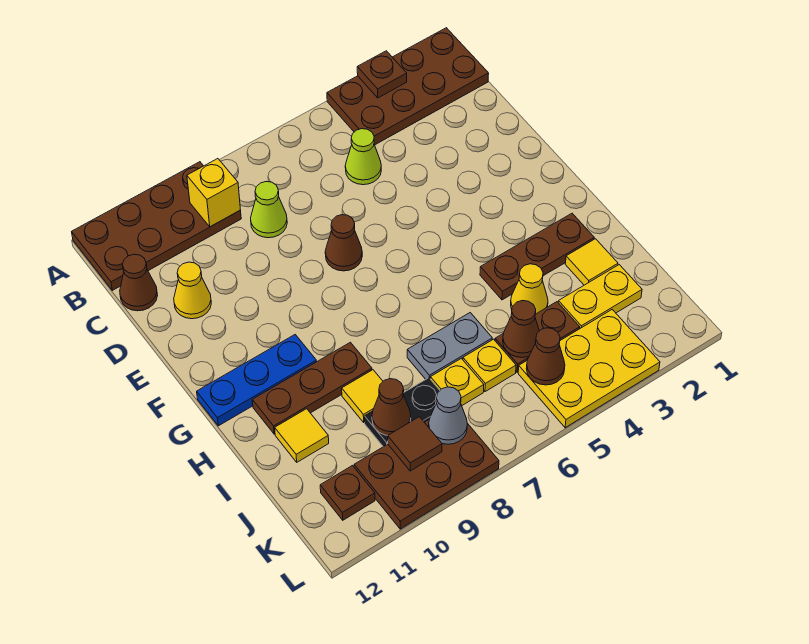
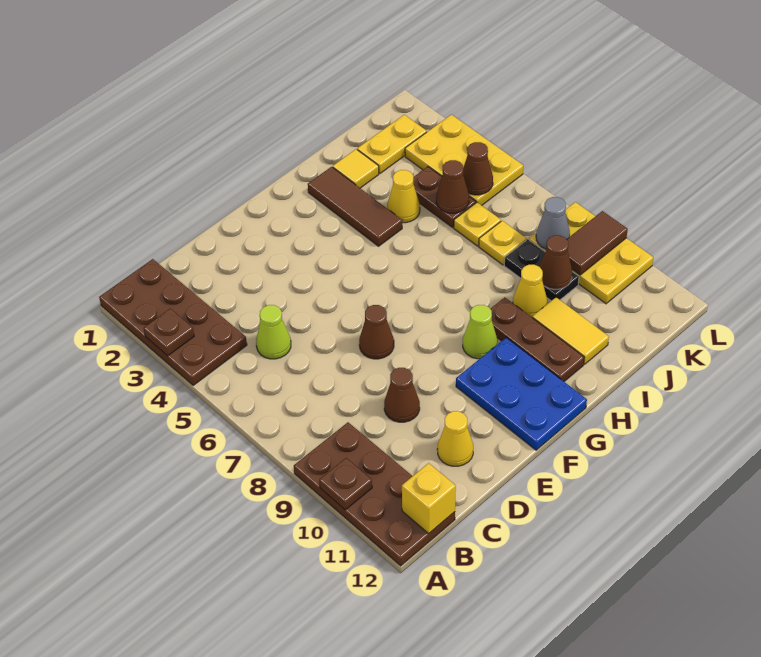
yellow brick B9 level 2 -> yellow brick B12 level 2
lime cone C8 level 1 -> lime cone G9 level 1
brown cone C12 level 1 -> brown cone D9 level 1
blue plate G10:G12 level 1 -> blue plate F10:G12 level 1
brown plate H2:H4 level 1 -> brown tile H2:H4 level 1
grey plate I6:I7 level 1 -> none
yellow tile I9 level 1 -> yellow cone I9 level 1
yellow tile I11 level 1 -> yellow tile I10:I11 level 1
yellow plate J2:J3 level 1 -> yellow plate J2:K2 level 1
brown plate K8:L10 level 1 -> yellow plate K8:L10 level 1
brown tile K9 level 2 -> brown tile K9:L9 level 2
brown plate K11 level 1 -> brown plate A10 level 2

